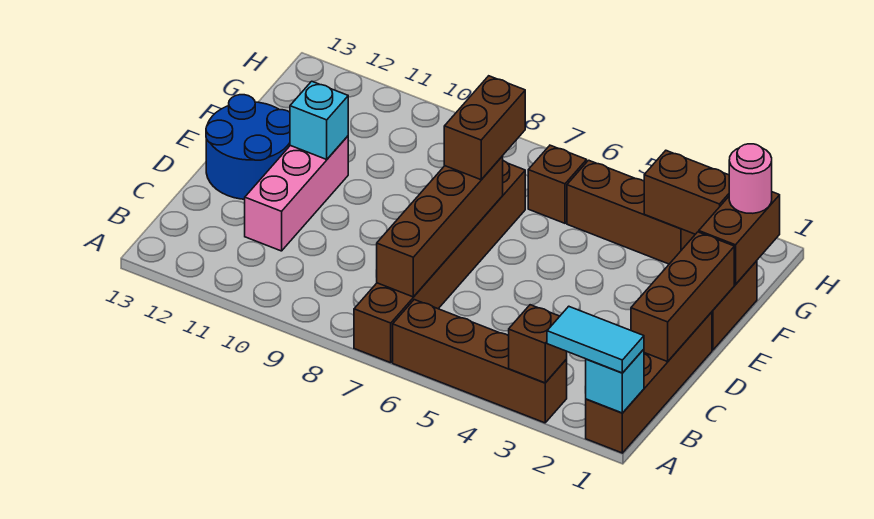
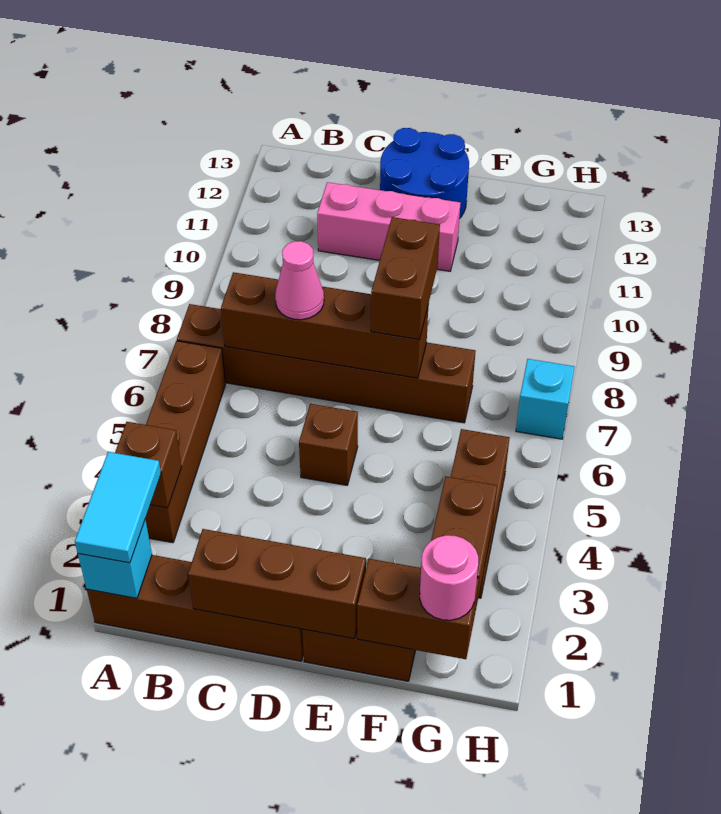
none -> pink cone C7 level 3
brown brick E7:F7 level 3 -> brown brick E7:E8 level 3
cyan brick E11 level 2 -> cyan brick H7 level 1
brown brick G6 level 1 -> brown brick D5 level 1

